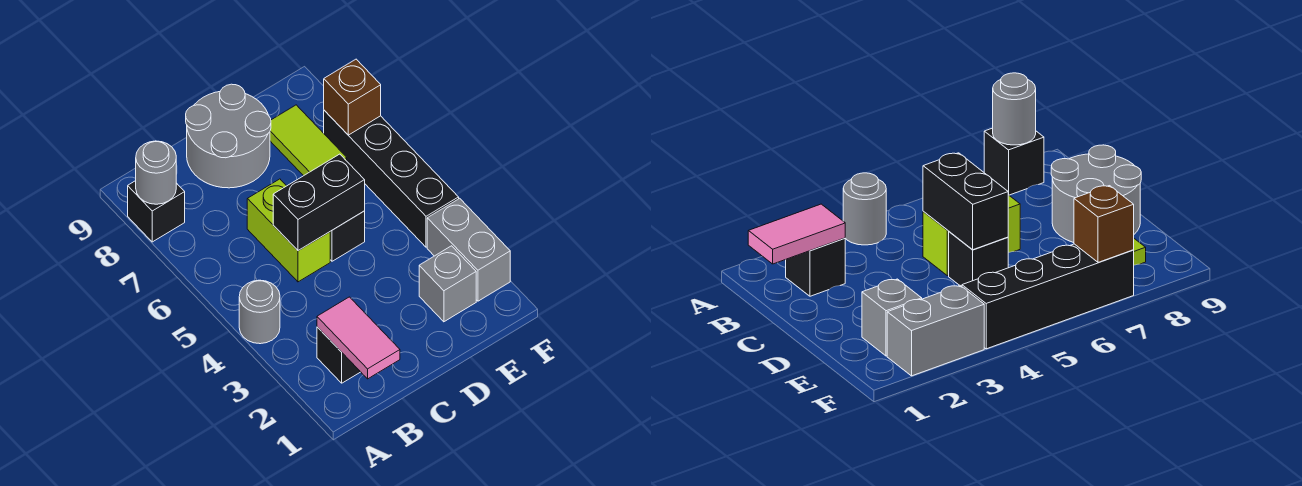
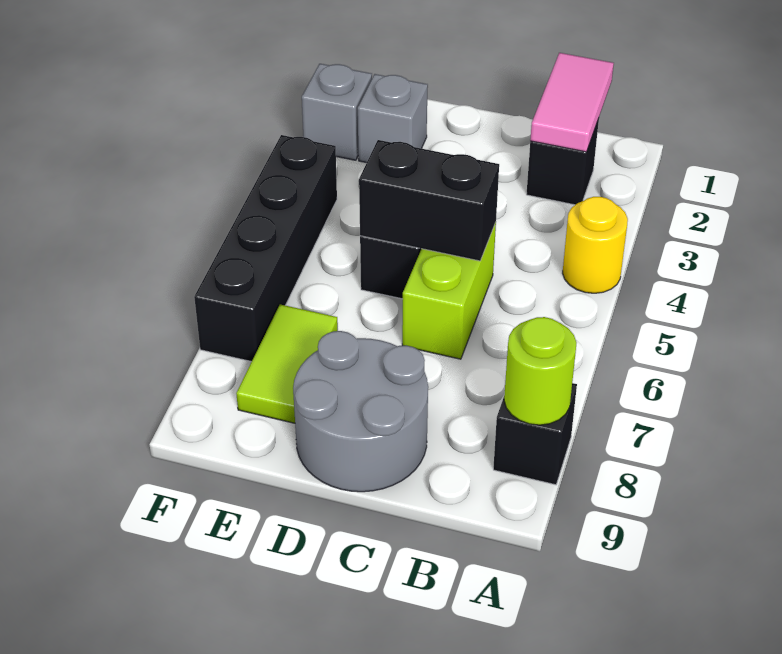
grey round brick A4 level 1 -> yellow round brick A4 level 1
grey round brick A8 level 2 -> lime round brick A8 level 2
grey brick F2:F3 level 1 -> grey brick F2 level 1
brown brick F7 level 2 -> none

